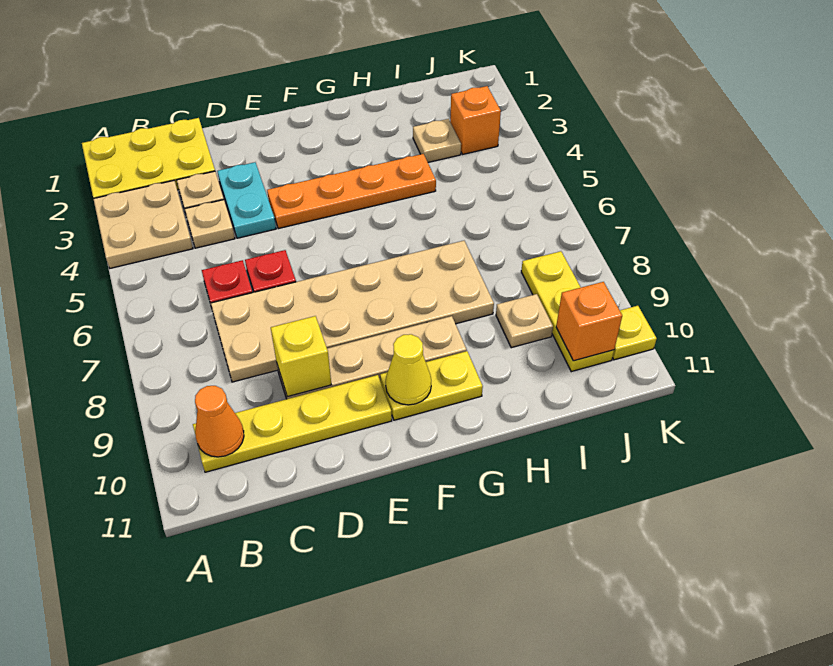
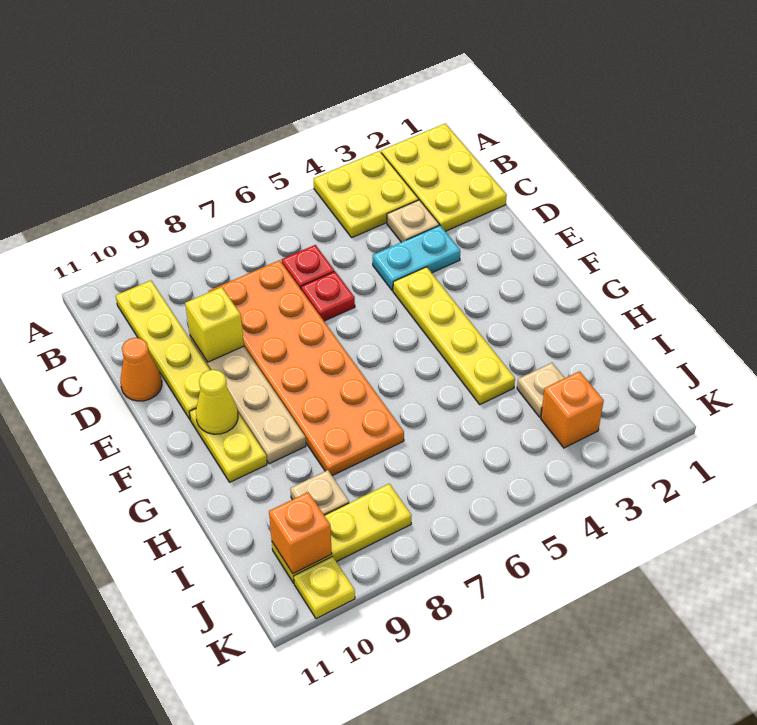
tan plate A3:B4 level 1 -> yellow plate A3:B4 level 1
orange cone B10 level 2 -> orange cone D11 level 1
tan plate C4 level 1 -> none
tan plate C7:H8 level 1 -> orange plate C7:H8 level 1
orange plate E4:H4 level 1 -> yellow plate E4:H4 level 1

